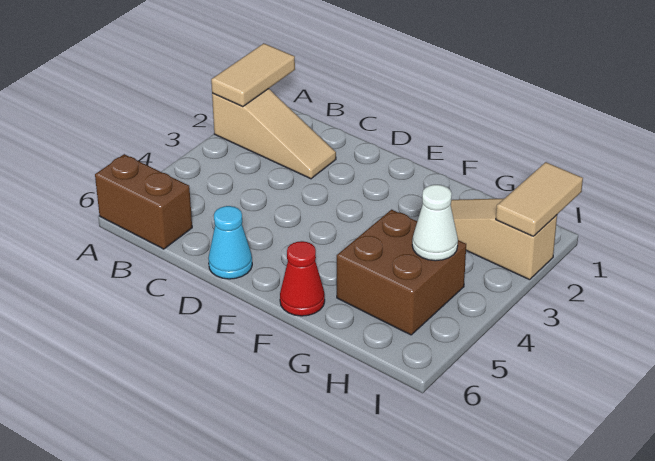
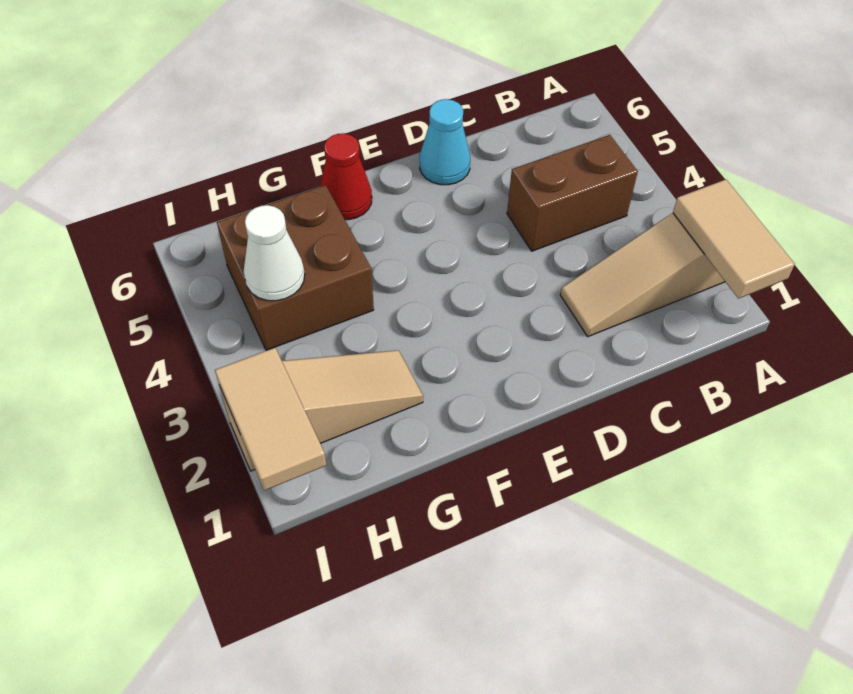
brown brick A6:B6 level 1 -> brown brick B4:C4 level 1

